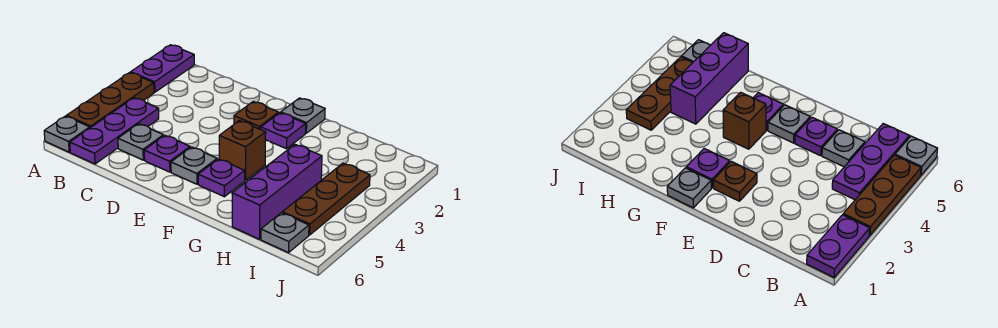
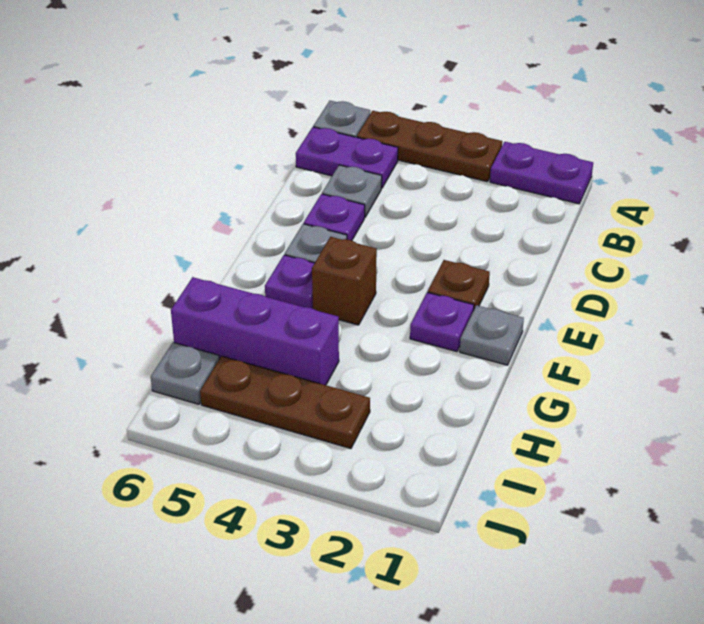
purple plate B4:B6 level 1 -> purple plate B5:B6 level 1

